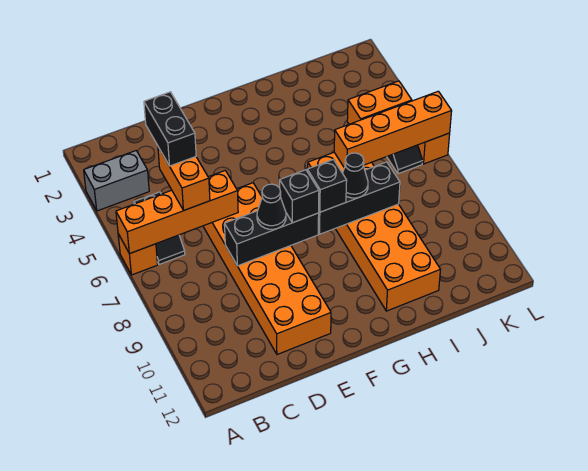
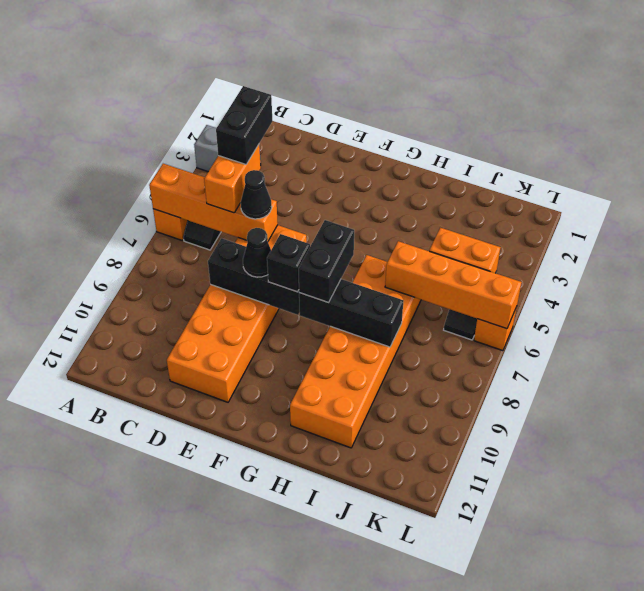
black brick G8 level 3 -> black brick G7:G8 level 3
black cone H8 level 3 -> black cone D6 level 3

